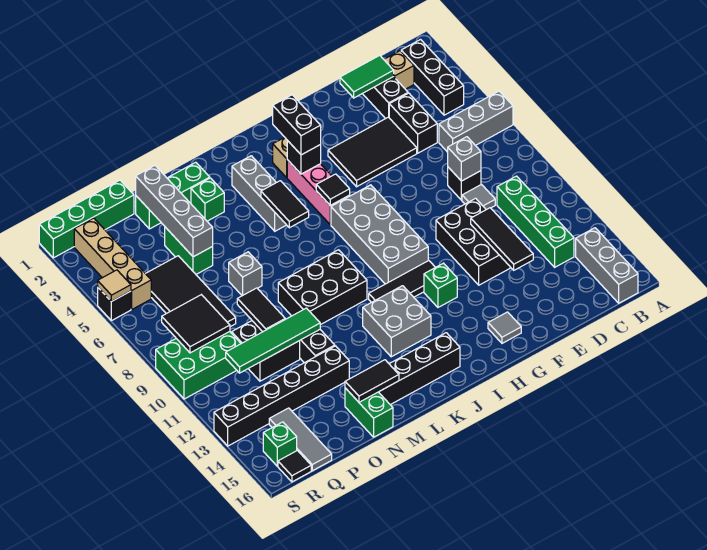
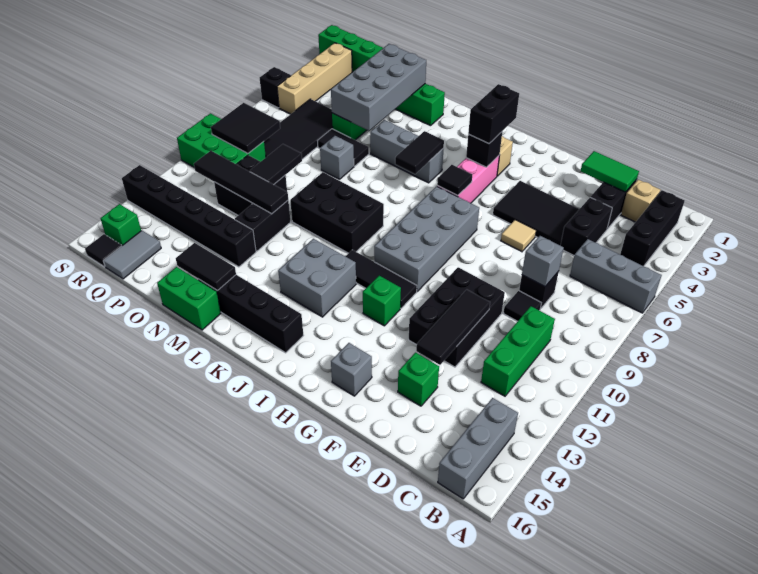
green brick C10:C13 level 1 -> green brick C10:C12 level 1
grey tile D9 level 1 -> black tile D9 level 1
grey tile G15 level 1 -> grey brick G15 level 1
grey brick K3:K5 level 1 -> grey brick K5:M5 level 1
green brick M3 level 1 -> green brick E14 level 1
none -> black tile N6:O6 level 1
green tile N11:Q11 level 2 -> black tile N11:Q11 level 2
green brick N15:N16 level 1 -> green brick M16:N16 level 1
grey brick O2:O5 level 2 -> grey brick N2:O5 level 2
grey tile Q14:Q16 level 1 -> grey tile Q15:Q16 level 1
tan tile S5 level 2 -> tan tile F6 level 1

